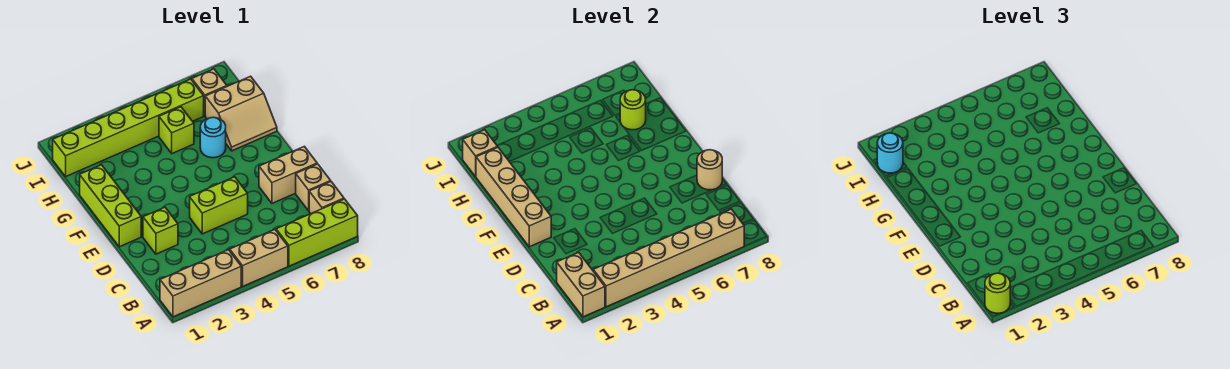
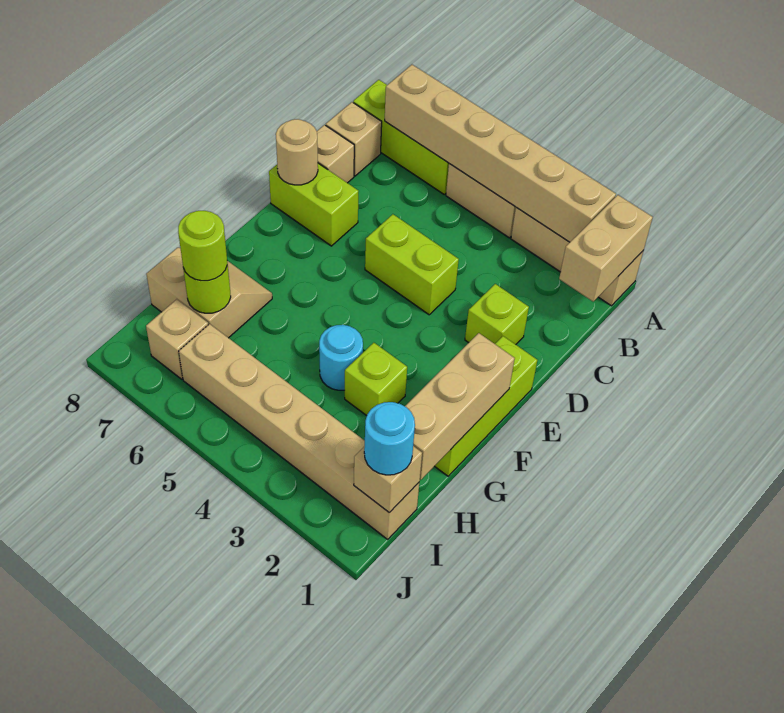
lime round brick A1 level 3 -> lime round brick H7 level 3
tan brick D7:D8 level 1 -> lime brick D7:D8 level 1
tan brick E1:H1 level 2 -> tan brick F1:H1 level 2
cyan round brick G6 level 1 -> cyan round brick G4 level 1
lime brick H5 level 1 -> lime brick G3 level 1
lime brick I1:I6 level 1 -> tan brick I1:I6 level 1

